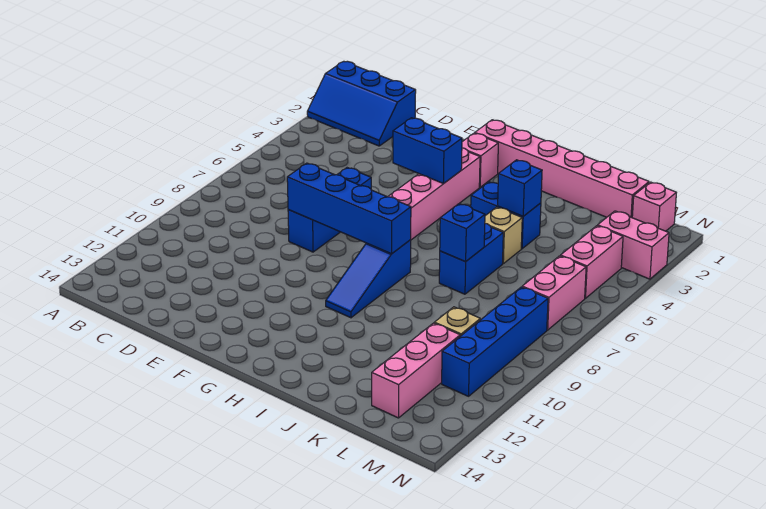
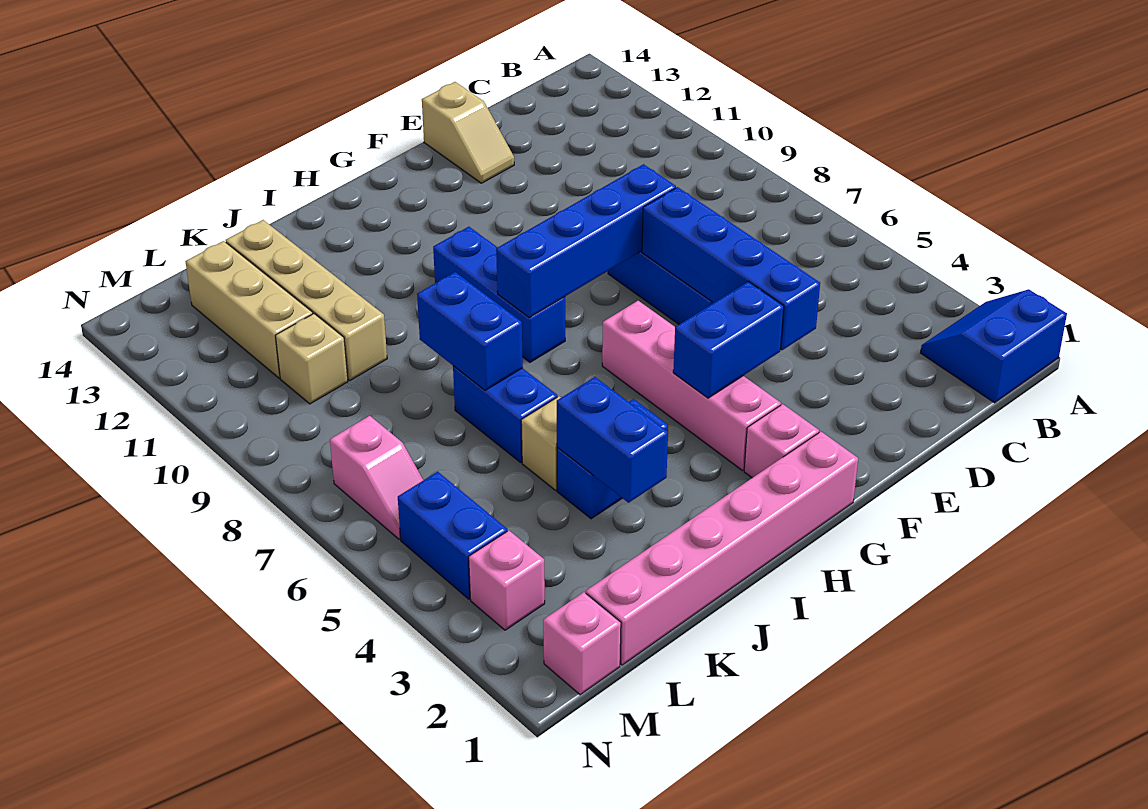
blue slope A1:C2 level 1 top 1 -> blue slope A1:B2 level 1 top 1
none -> tan slope E13:E14 level 1 top 14
blue slope H8:H10 level 1 top 8 -> blue brick H8:H10 level 1
blue brick J4 level 2 -> blue brick J3:J4 level 2
blue brick J7 level 2 -> blue brick J7:J8 level 2
none -> tan brick K10:K13 level 1
pink brick L11:L13 level 1 -> tan brick L11:L13 level 1
pink brick M3:N3 level 1 -> pink brick M3 level 1
pink brick M4:M5 level 1 -> blue brick M4:M5 level 1
pink brick M6:M7 level 1 -> pink slope M6:M7 level 1 top 7
blue brick M8:M11 level 1 -> blue brick E4:E7 level 2

